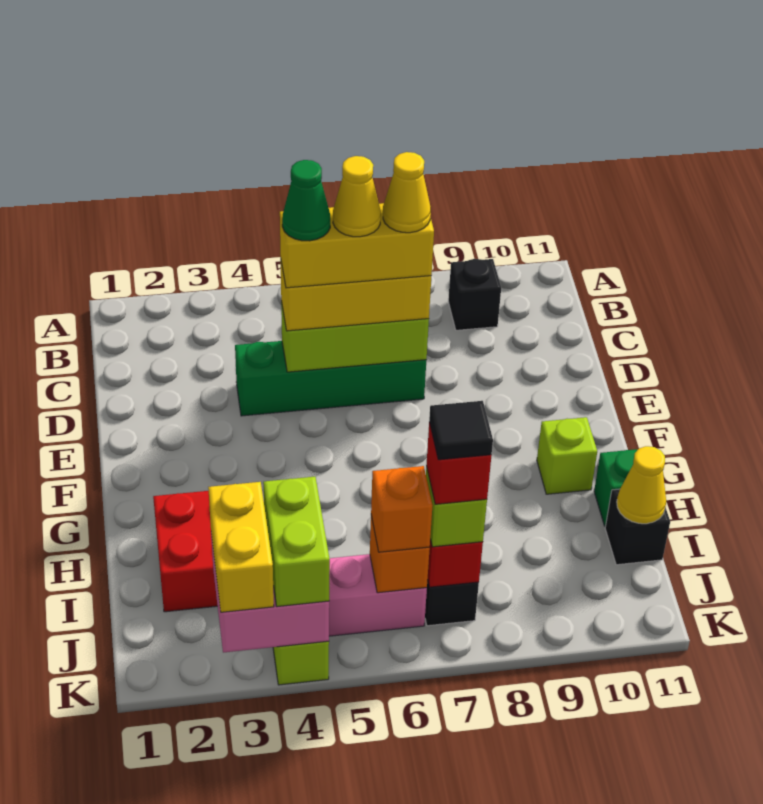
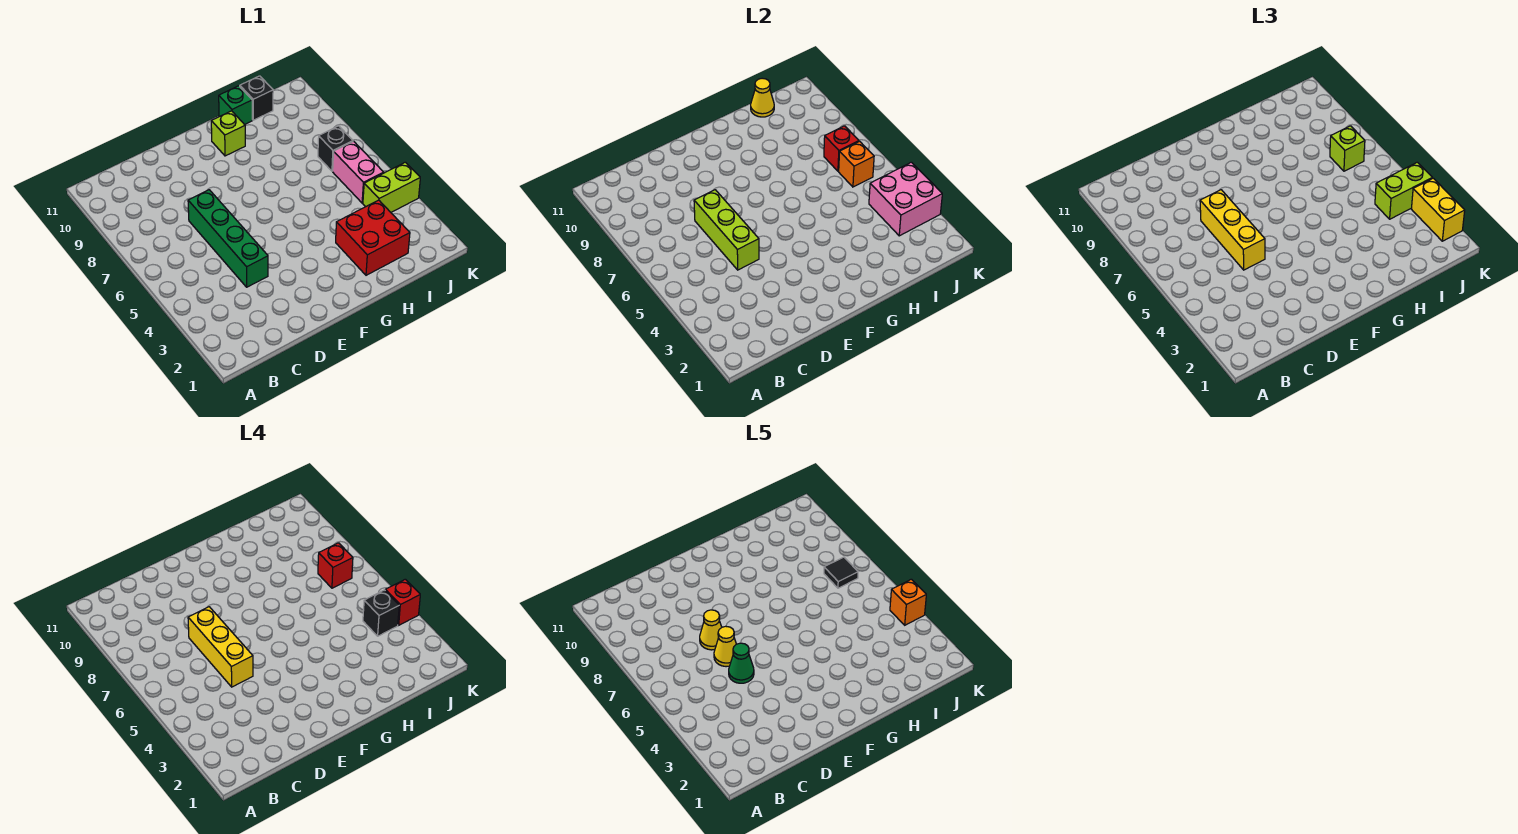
black brick B9 level 1 -> black brick J4 level 4
yellow brick J3:K3 level 3 -> yellow brick K2:K3 level 3
orange brick J6 level 3 -> orange brick K4 level 5
none -> red brick K4 level 4

